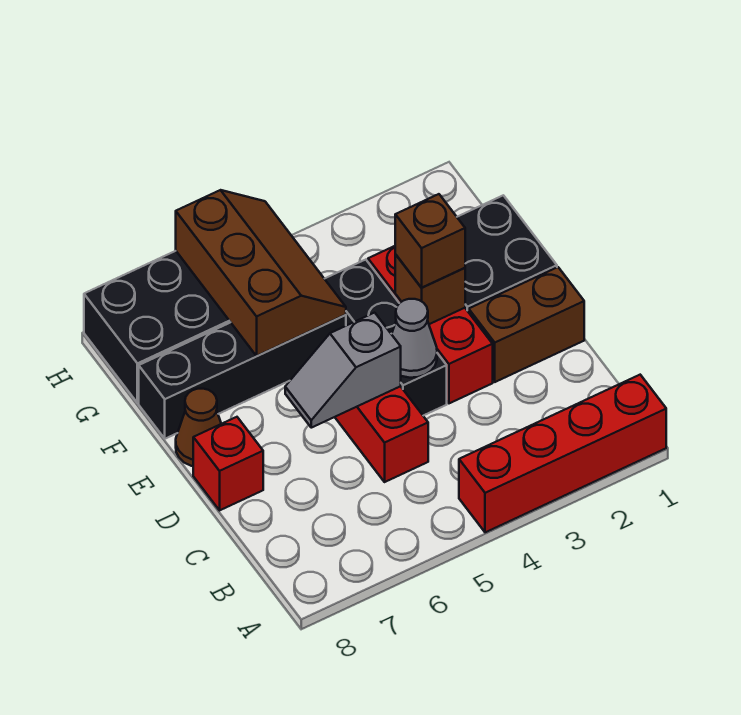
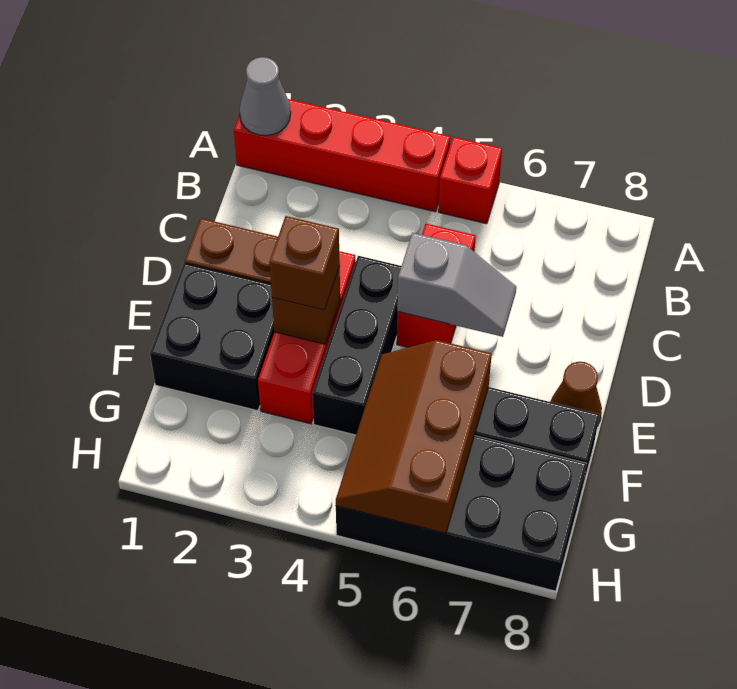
grey cone D4 level 2 -> grey cone A1 level 2
red brick D8 level 1 -> red brick A5 level 1

